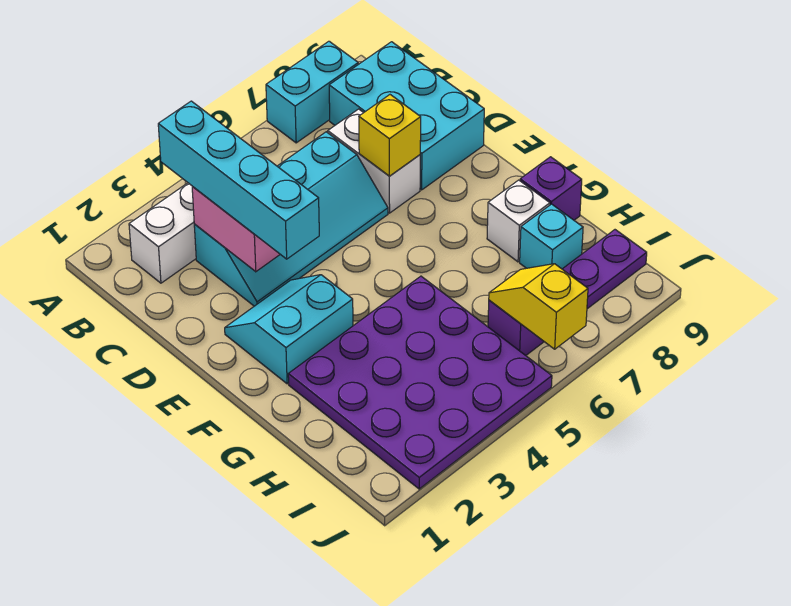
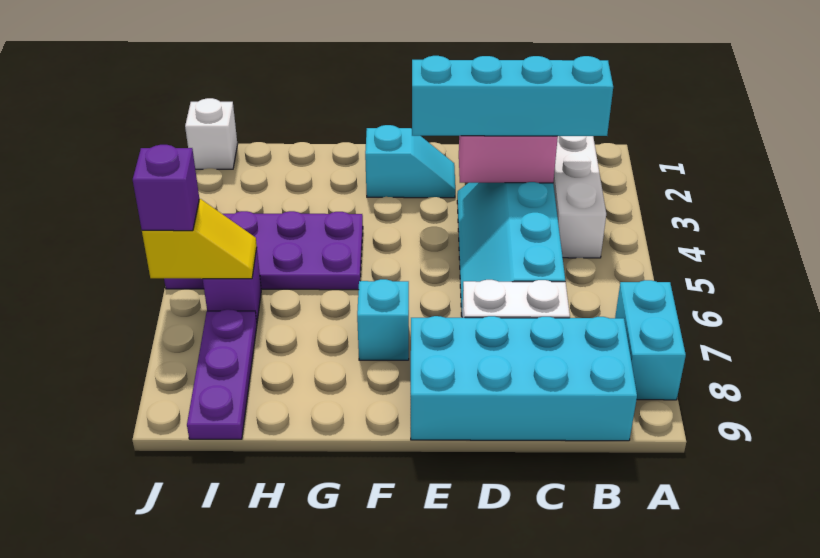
cyan brick B8:D9 level 1 -> cyan brick B8:E9 level 1
yellow brick D7 level 2 -> none
cyan slope E2:F3 level 1 top F -> cyan slope E2:F2 level 1 top F
purple plate G2:J5 level 1 -> purple plate G4:J5 level 1
white brick G8 level 1 -> white brick J1 level 1
purple brick G9 level 1 -> purple brick J6 level 3
cyan brick H8 level 1 -> cyan brick F7 level 1

